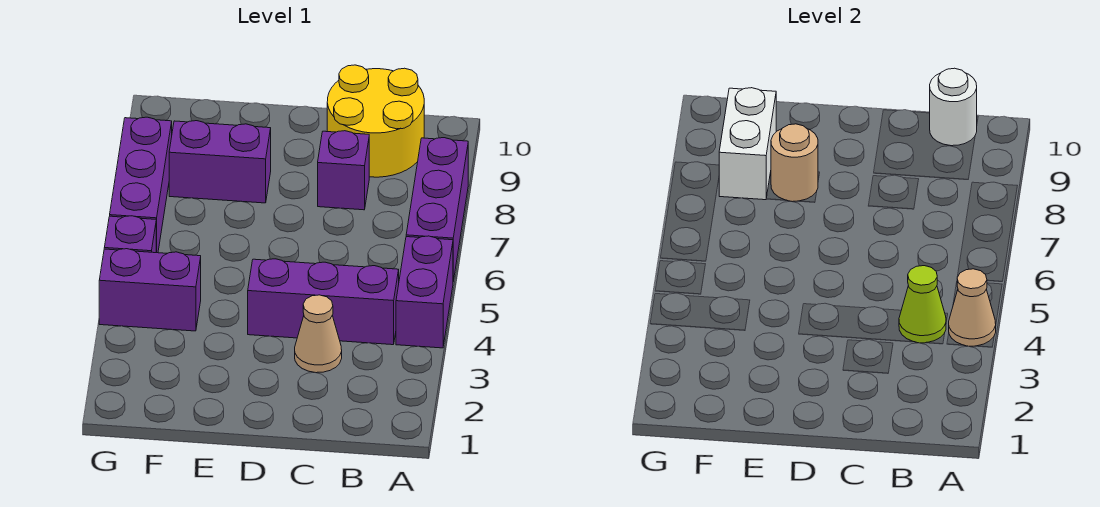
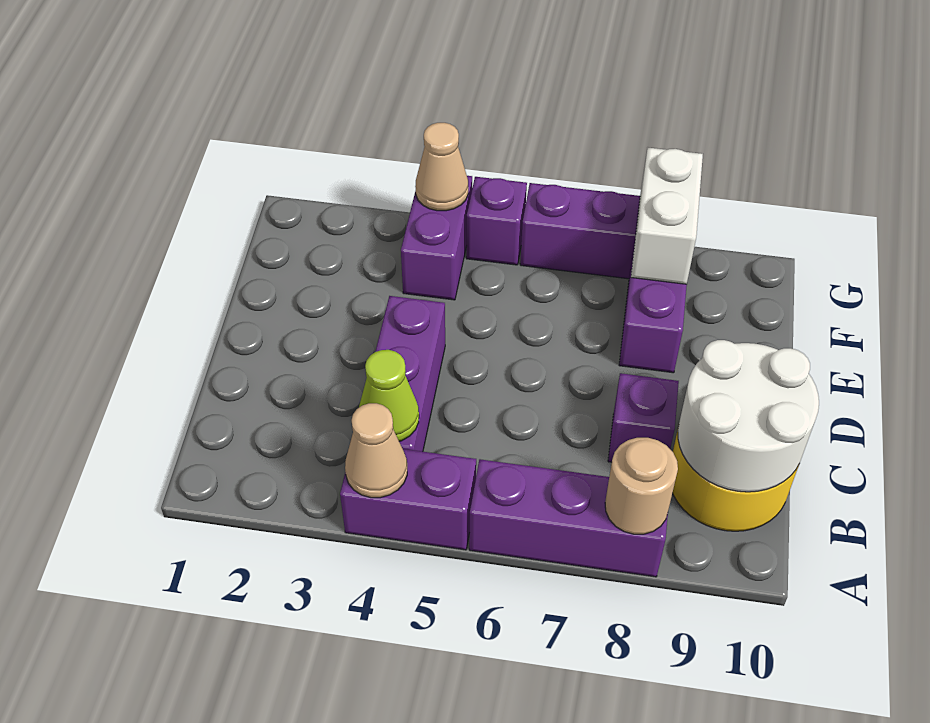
white round brick B10 level 2 -> white round brick B9:C10 level 2
tan cone C3 level 1 -> tan cone G4 level 2
tan round brick E8 level 2 -> tan round brick A8 level 2
white brick F8:F9 level 2 -> white brick F8:G8 level 2

